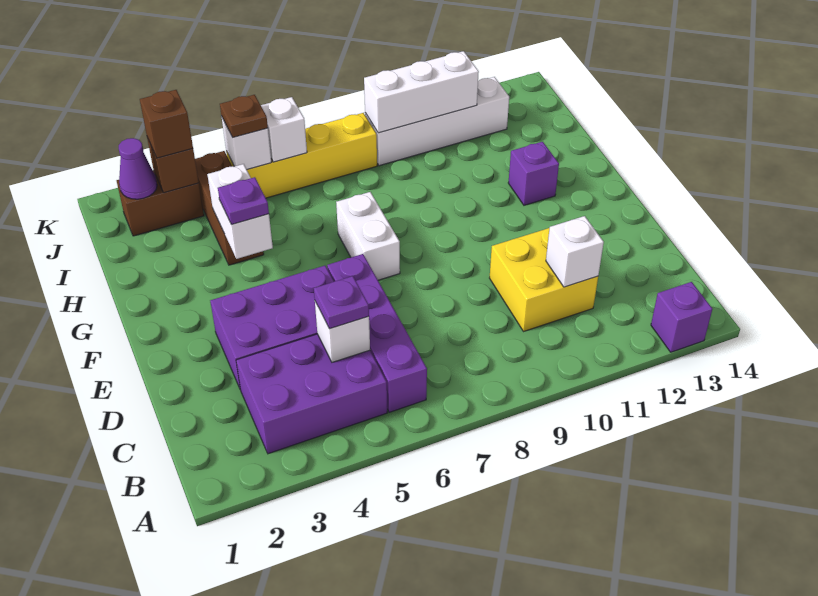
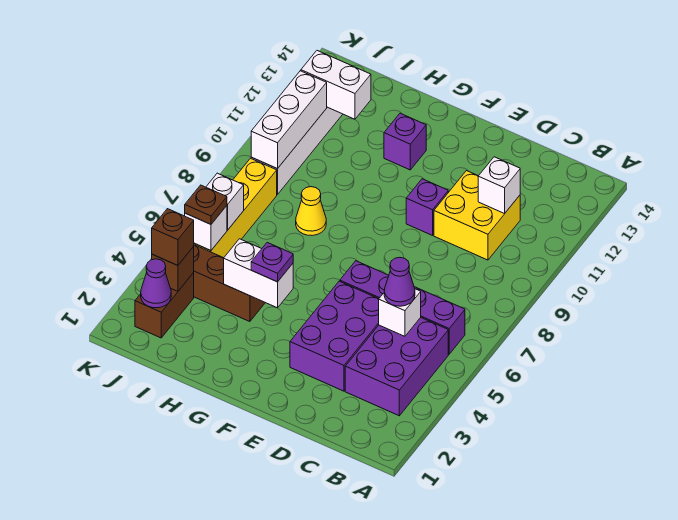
purple brick A13 level 1 -> purple brick E10 level 1
purple plate C5 level 3 -> purple cone C5 level 3
white brick F7:G7 level 1 -> white brick I12:J12 level 2
none -> yellow cone H8 level 1

